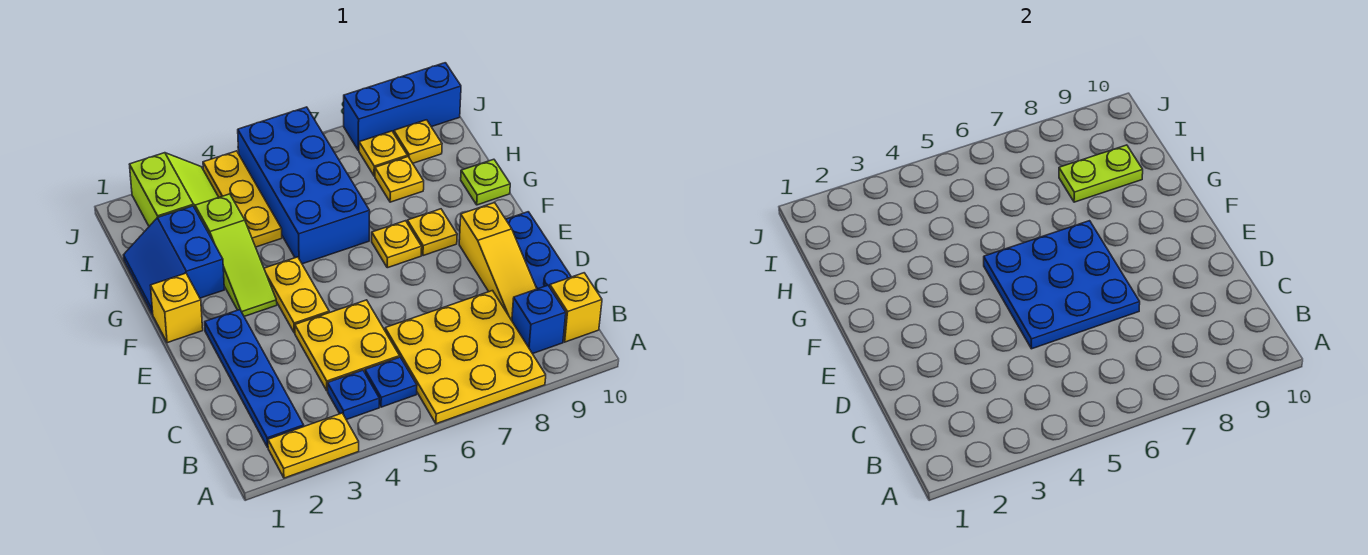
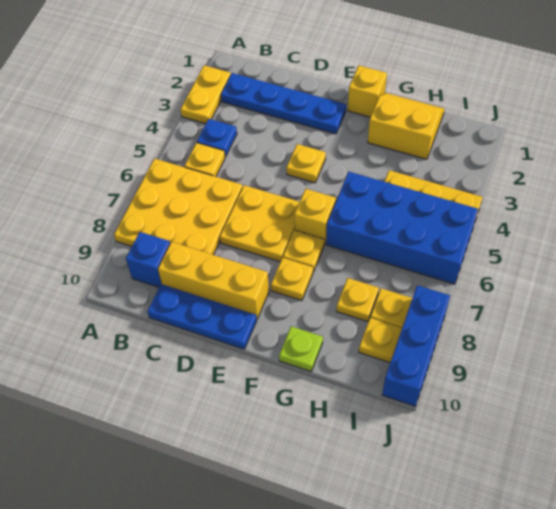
blue plate B5 level 1 -> yellow plate B5 level 1
yellow brick B10 level 1 -> yellow brick F6 level 1
yellow plate C4:D5 level 1 -> yellow plate D6:E7 level 1
yellow slope C9:E9 level 1 top E -> yellow brick C9:E9 level 1
blue plate D5:F7 level 2 -> none
yellow plate E4:F4 level 1 -> yellow plate E4 level 1
lime slope F3:H3 level 1 top H -> none
blue slope G1:H2 level 1 top 2 -> yellow slope G1:H2 level 1 top 2
lime plate H8:H9 level 2 -> none
lime slope I2:J3 level 1 top 2 -> none

